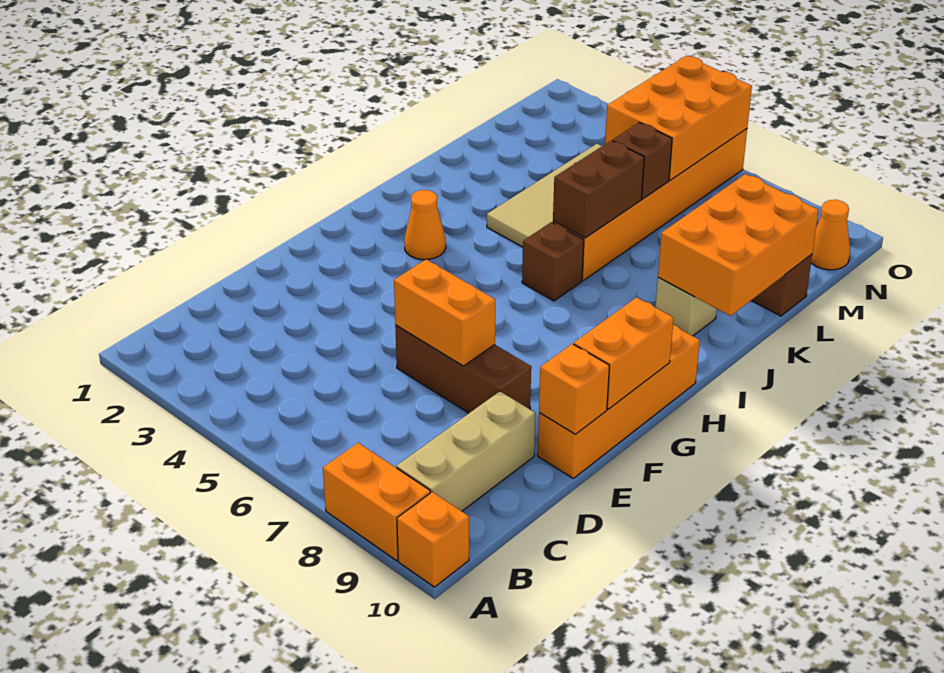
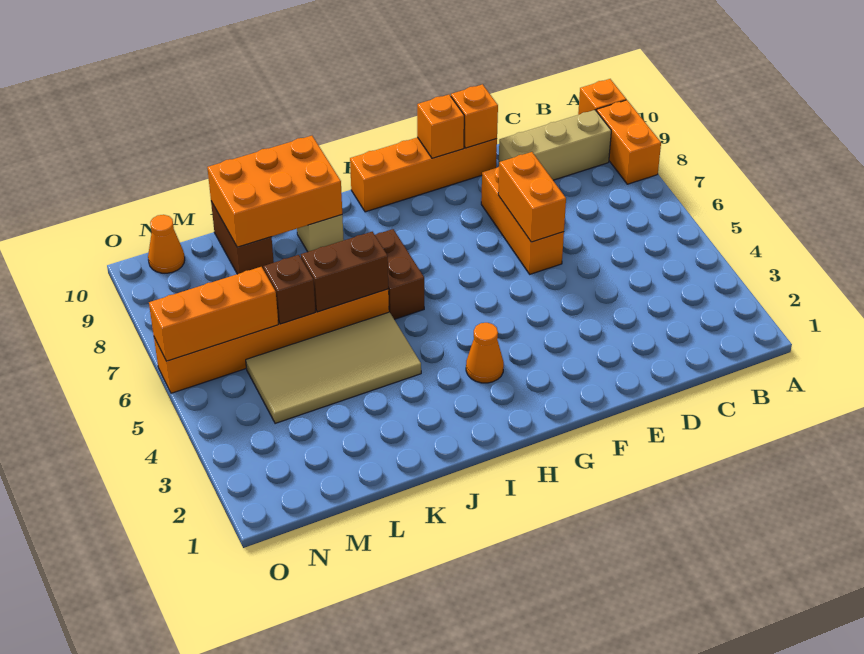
brown brick E6:E8 level 1 -> orange brick E6:E8 level 1
orange brick F10:G10 level 2 -> orange brick F10 level 2
brown brick I6 level 1 -> brown brick I6:I7 level 1
orange brick M5:O6 level 2 -> orange brick M6:O6 level 2

